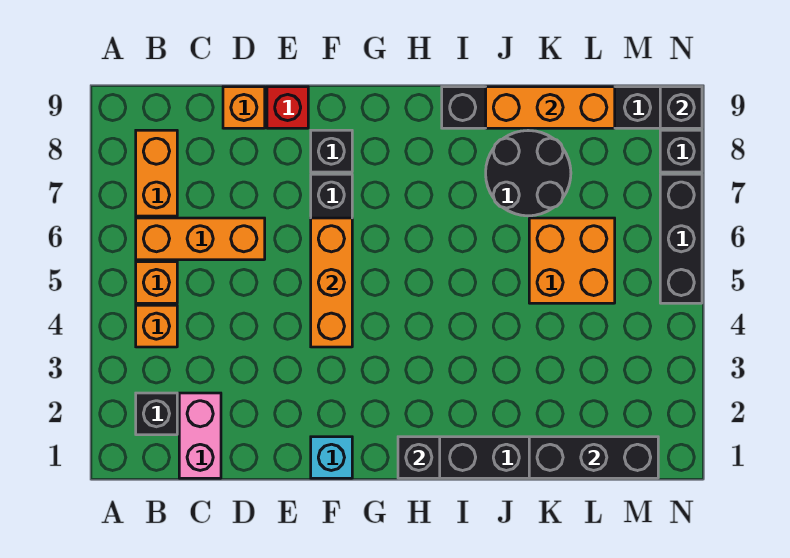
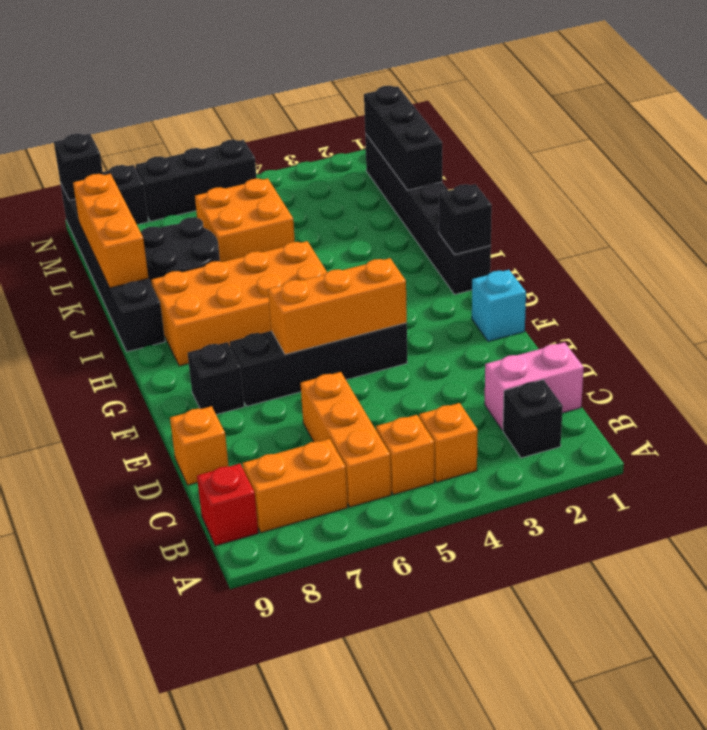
red brick E9 level 1 -> red brick B9 level 1
none -> orange brick H5:I8 level 1

